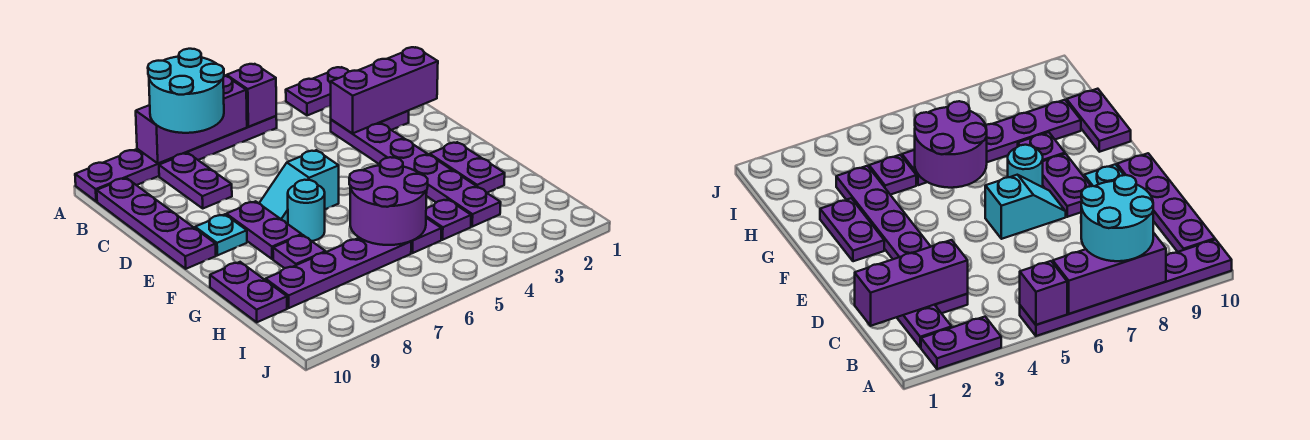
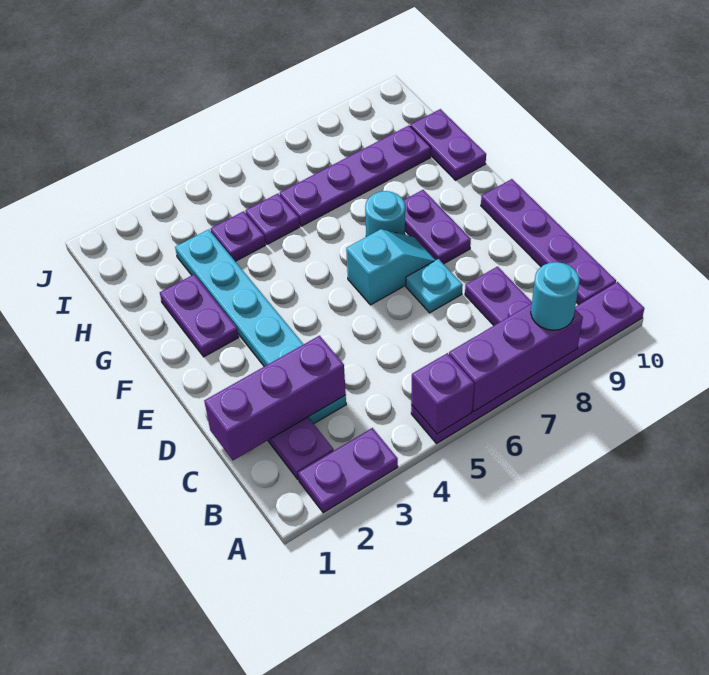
cyan round brick A7:B8 level 3 -> cyan round brick A8 level 3
purple plate C3:H3 level 1 -> cyan plate C3:H3 level 1
cyan plate E9 level 1 -> cyan plate D7 level 1
purple round brick G5:H6 level 2 -> none
purple plate G8 level 1 -> none

